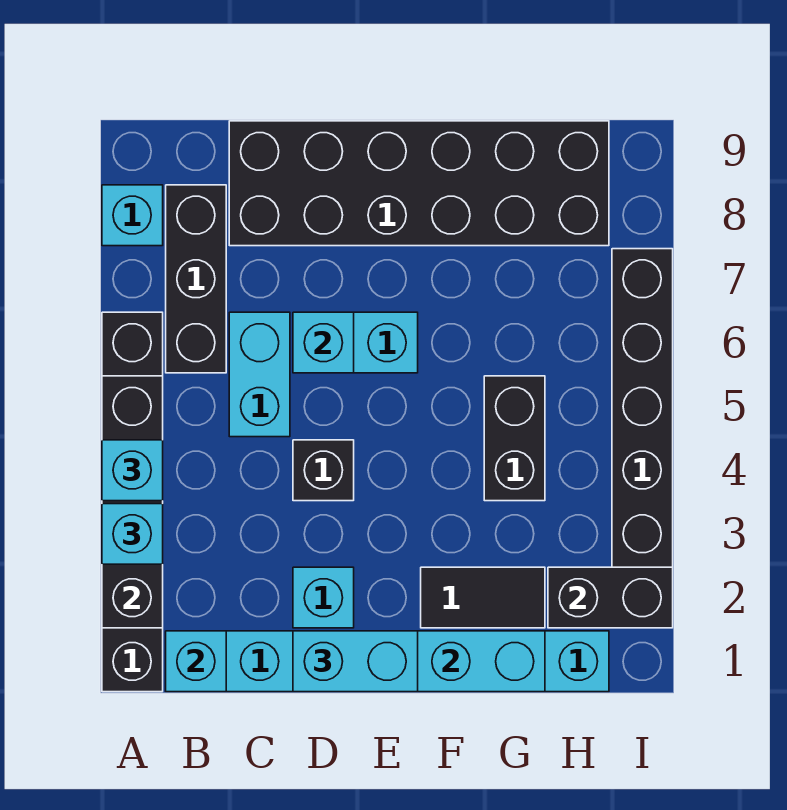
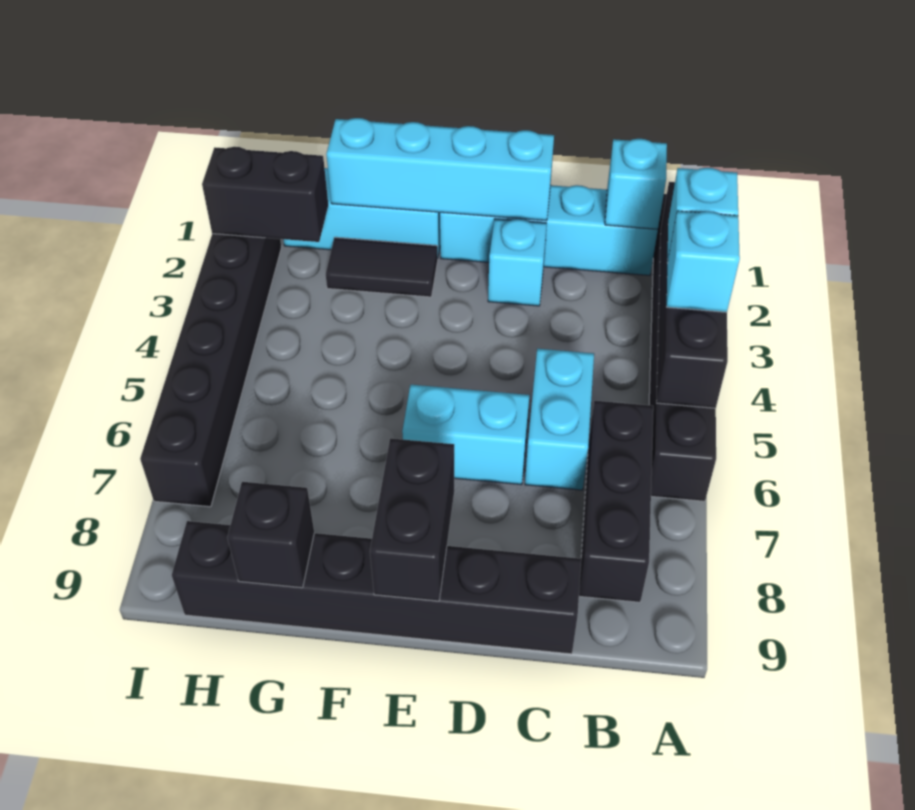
cyan brick A8 level 1 -> none
black brick C8:H9 level 1 -> black brick C9:H9 level 1
cyan brick D1:E1 level 3 -> none
black brick D4 level 1 -> black brick G9 level 2
cyan brick D6 level 2 -> none
black brick G4:G5 level 1 -> black brick E8:E9 level 2

